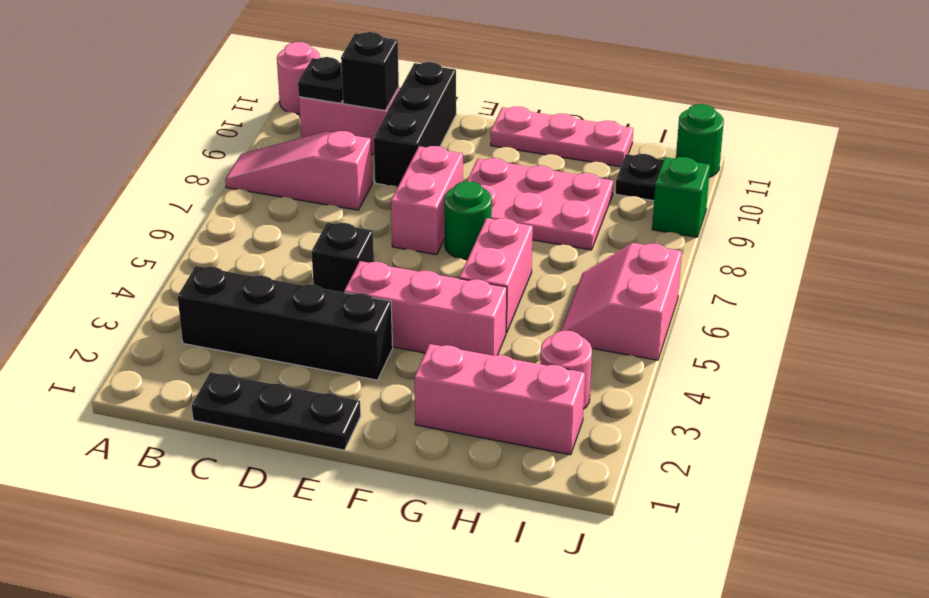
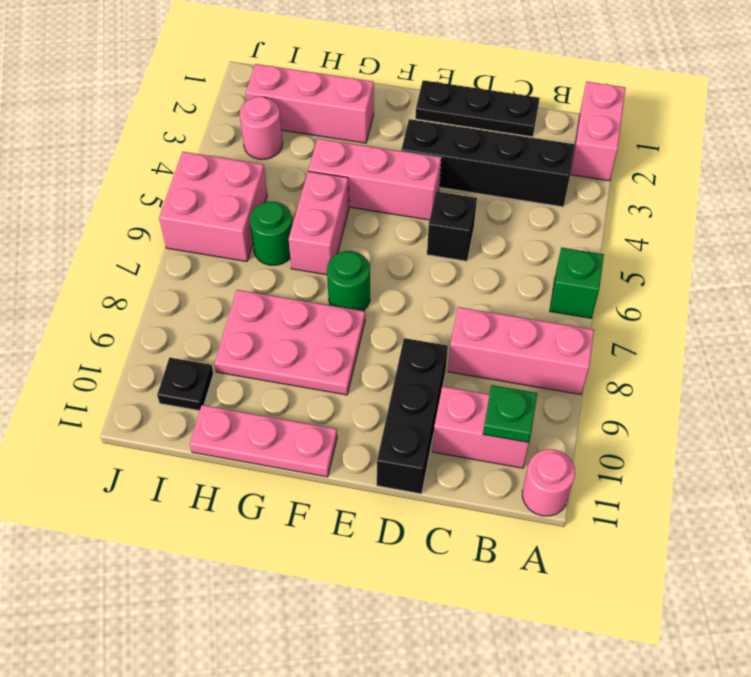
pink slope A8:C8 level 1 top C -> pink brick A8:C8 level 1
black plate B10 level 2 -> green plate B10 level 2
black brick C10 level 2 -> none
pink brick E7:E8 level 1 -> pink brick A1:A2 level 1
pink slope I5:J6 level 1 top J -> pink brick I5:J6 level 1
green brick J9 level 1 -> green brick A6 level 1
green round brick J11 level 1 -> green round brick H6 level 1

